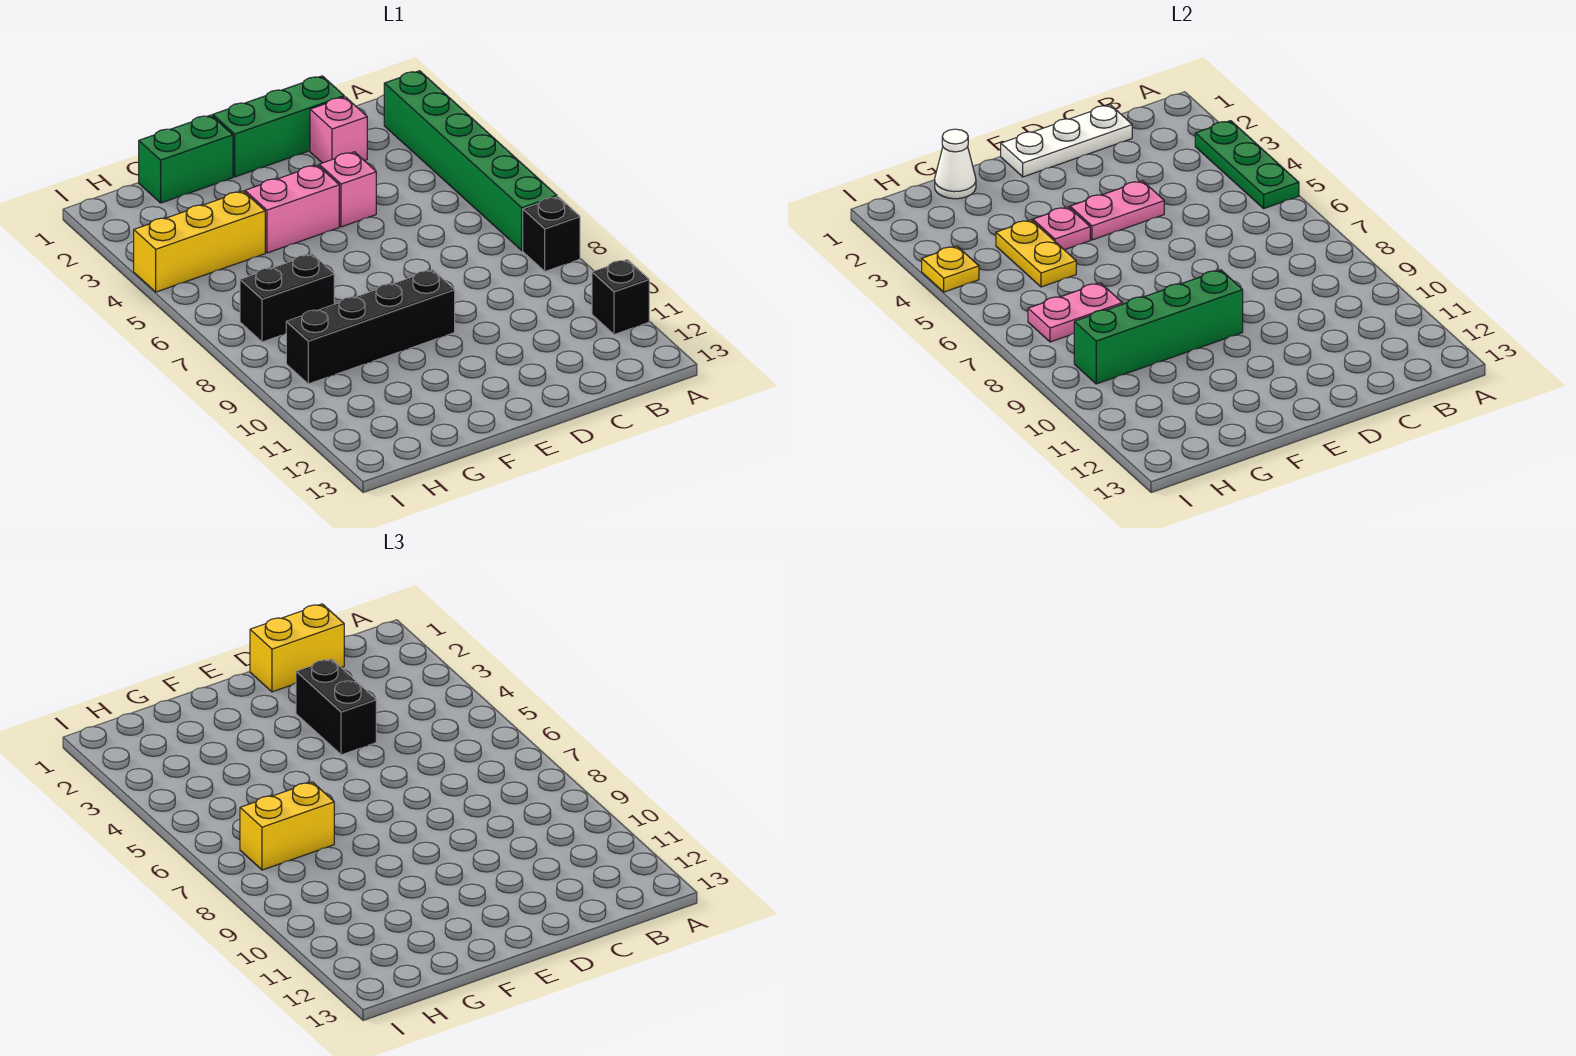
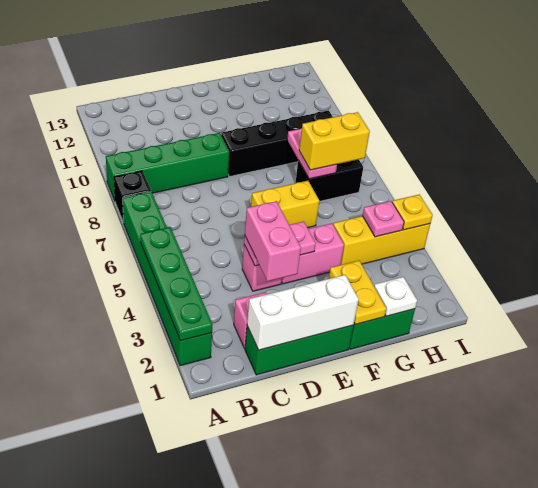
green plate A3:A5 level 2 -> green plate A2:A5 level 2
black brick A11 level 1 -> none
white plate C1:E1 level 2 -> white brick C1:E1 level 2
yellow brick C1:D1 level 3 -> yellow brick E6:F6 level 1
black brick D3:D4 level 3 -> pink brick D3:D4 level 3
green brick E9:H9 level 2 -> green brick A9:D9 level 1
pink plate F4 level 2 -> pink plate H4 level 2
white cone G1 level 2 -> white plate G1 level 2
yellow plate G4:G5 level 2 -> yellow plate F1:F2 level 2
pink plate G7:H7 level 2 -> pink plate G7:G8 level 2

